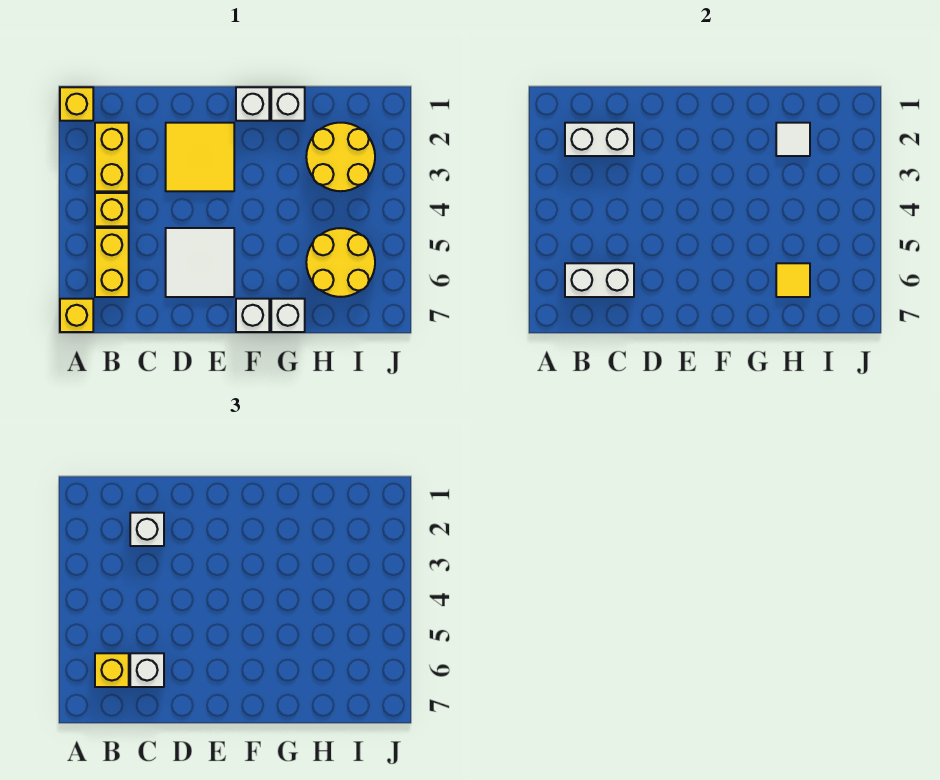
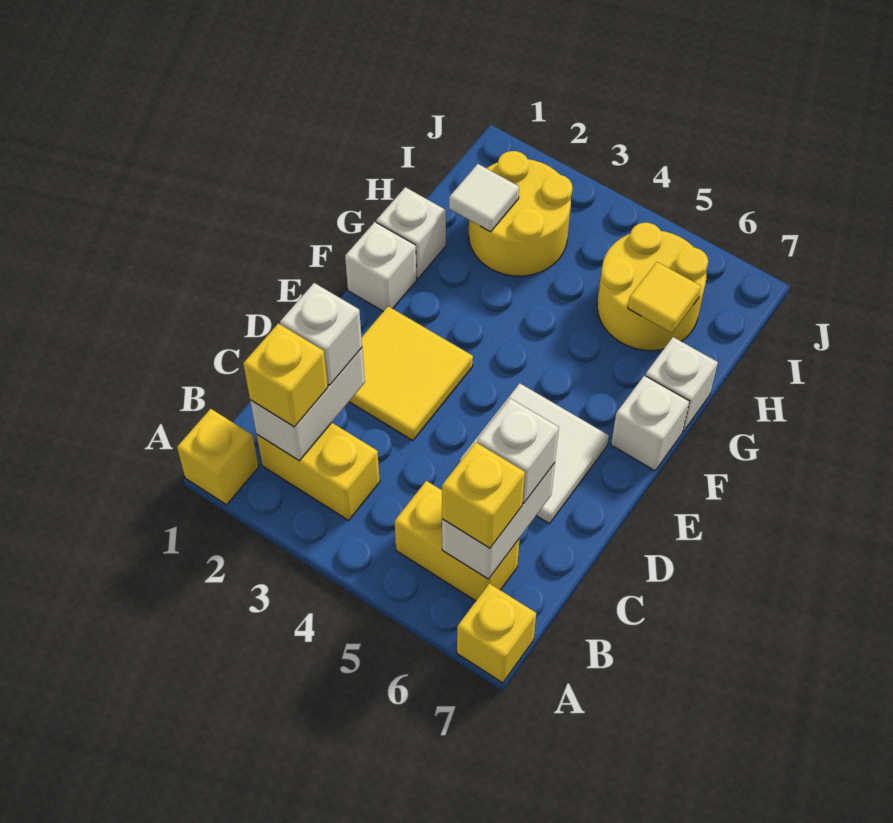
yellow brick B4 level 1 -> yellow brick B2 level 3

